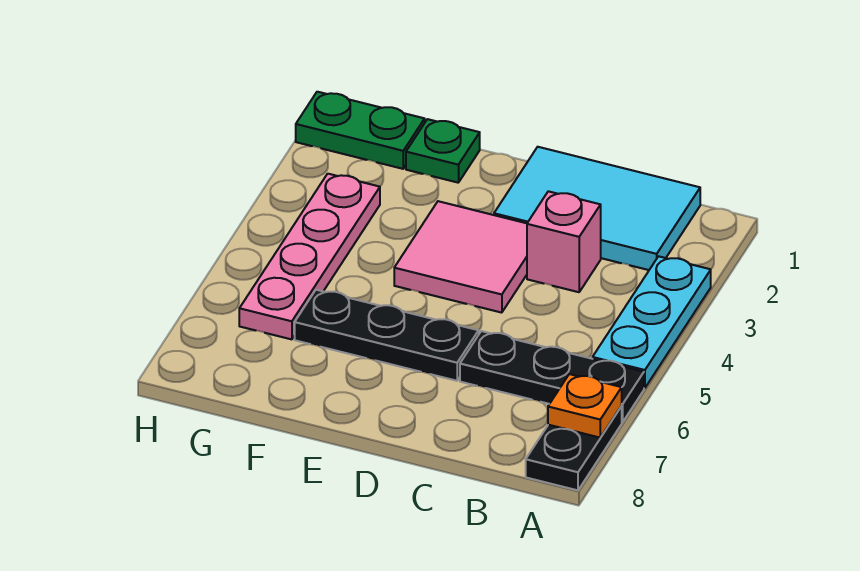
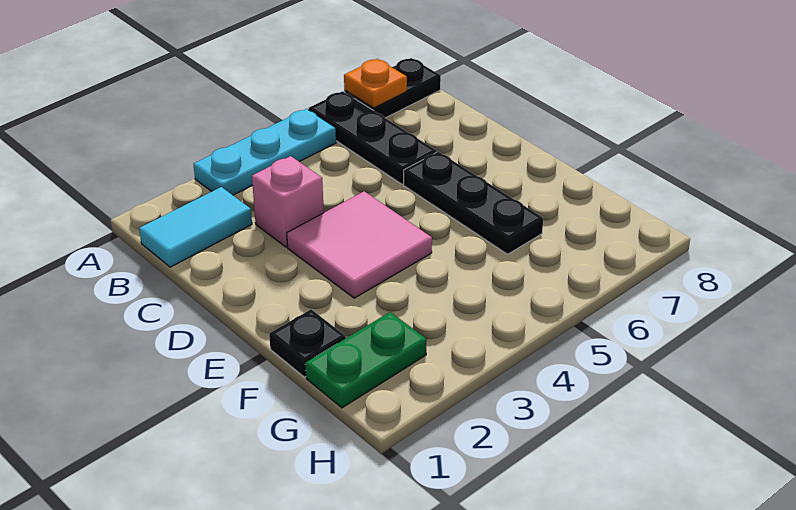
cyan tile B1:D2 level 1 -> cyan tile B1:B2 level 1
green plate F1 level 1 -> black plate F1 level 1
green plate G1:H1 level 1 -> green plate G1:G2 level 1
pink plate G3:G6 level 1 -> none

